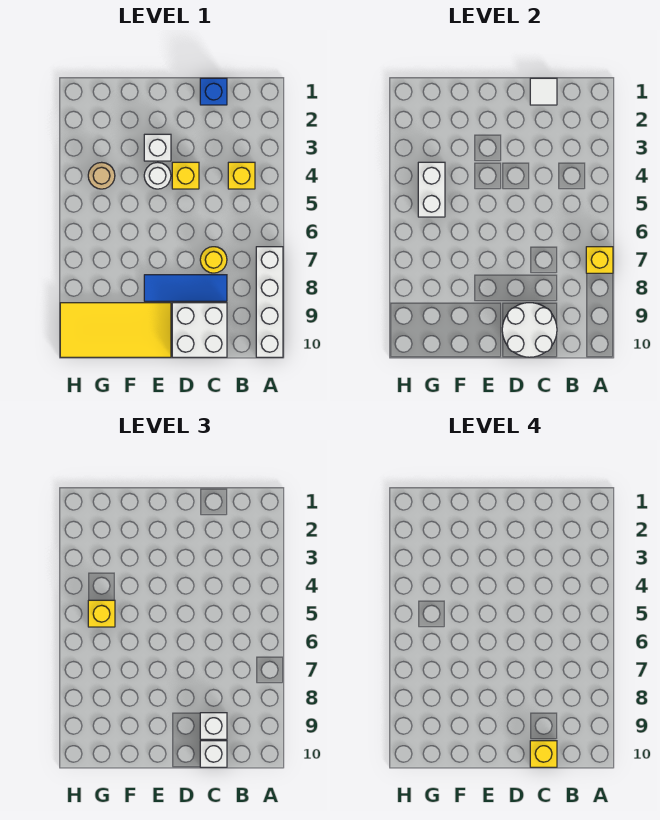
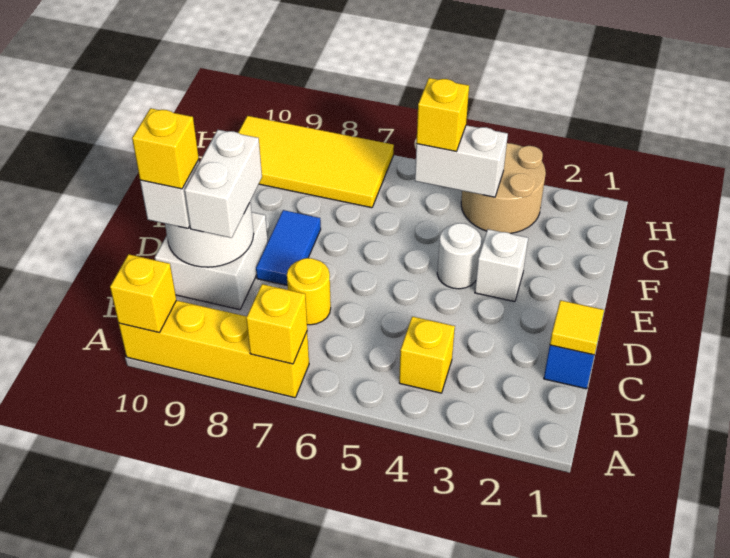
white brick A7:A10 level 1 -> yellow brick A7:A10 level 1
white tile C1 level 2 -> yellow tile C1 level 2
blue tile C8:E8 level 1 -> blue tile D8:E8 level 1
white brick C9 level 3 -> white brick C9:D9 level 3
yellow brick D4 level 1 -> yellow brick A10 level 2
yellow tile E9:H10 level 1 -> yellow tile G7:H10 level 1
tan round brick G4 level 1 -> tan round brick G3:H4 level 1

